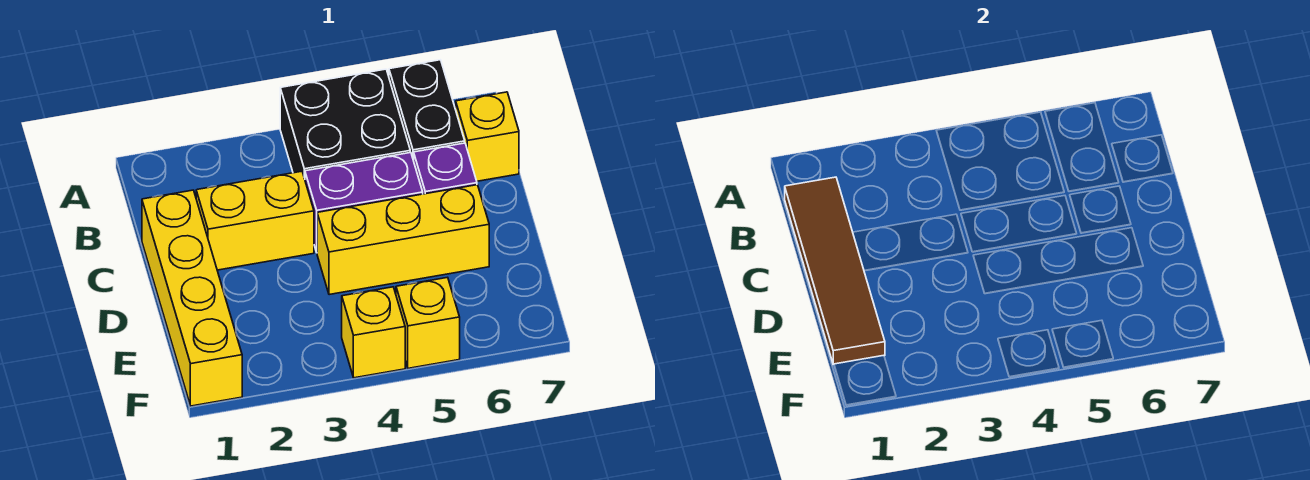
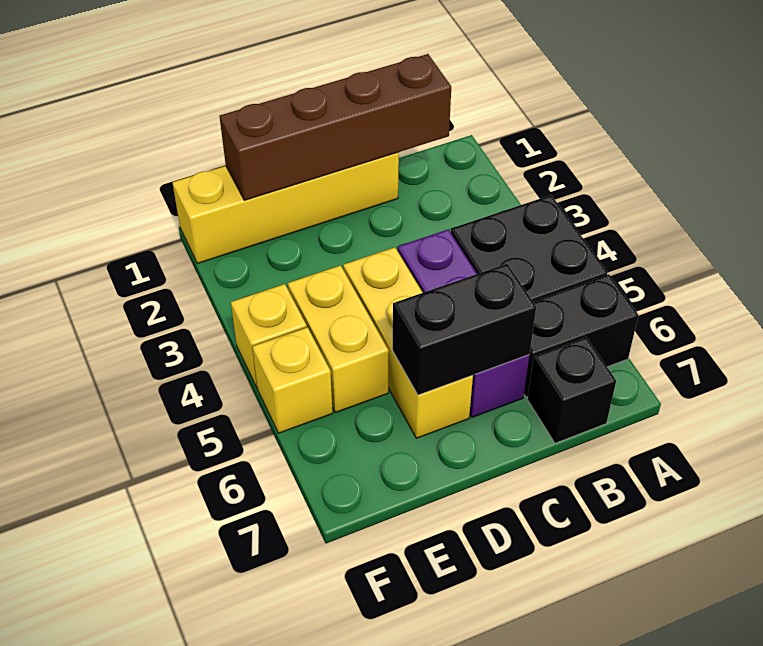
brown tile B1:E1 level 2 -> brown brick B1:E1 level 2
yellow brick B7 level 1 -> black brick B7 level 1
yellow brick C2:C3 level 1 -> yellow brick E4:E5 level 1
none -> black brick C6:D6 level 2

